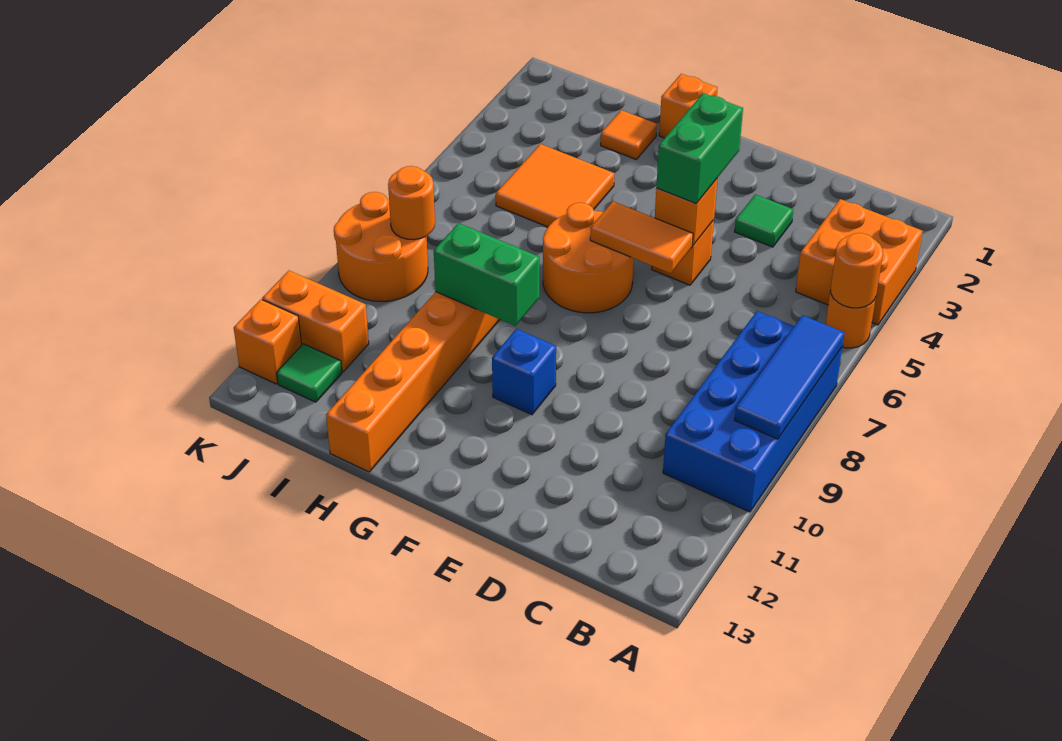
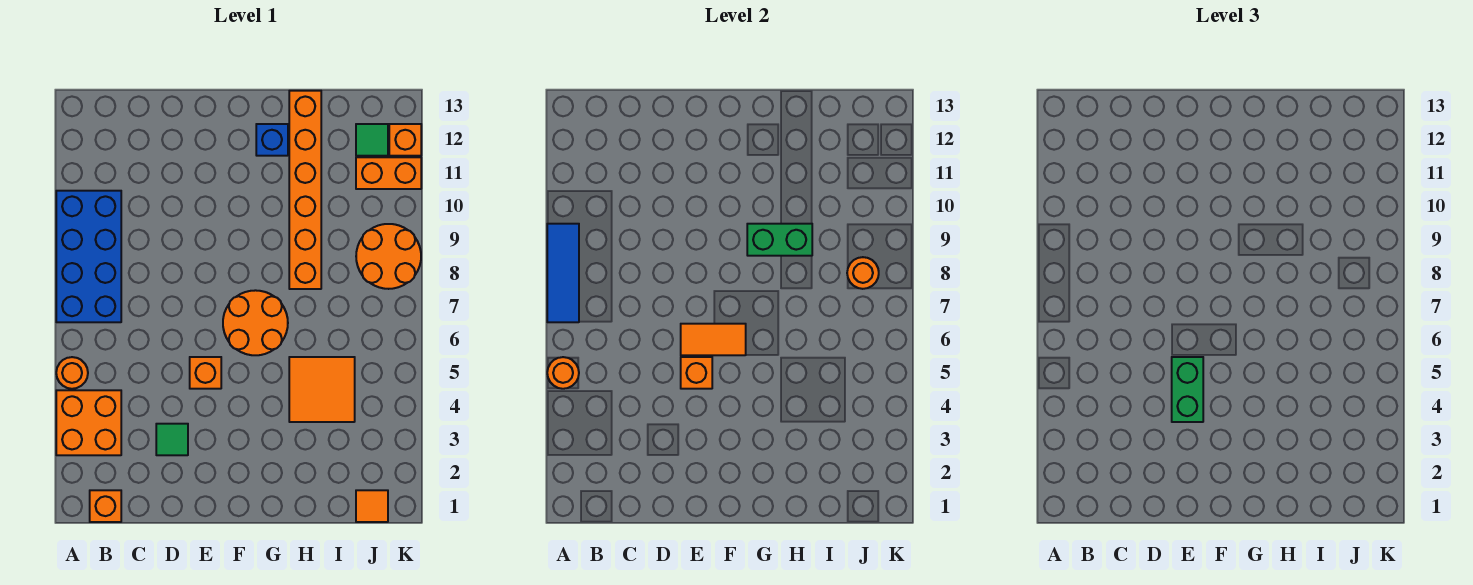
blue brick F10 level 1 -> blue brick G12 level 1
orange brick G1 level 1 -> orange brick B1 level 1
orange tile H2 level 1 -> orange tile J1 level 1

